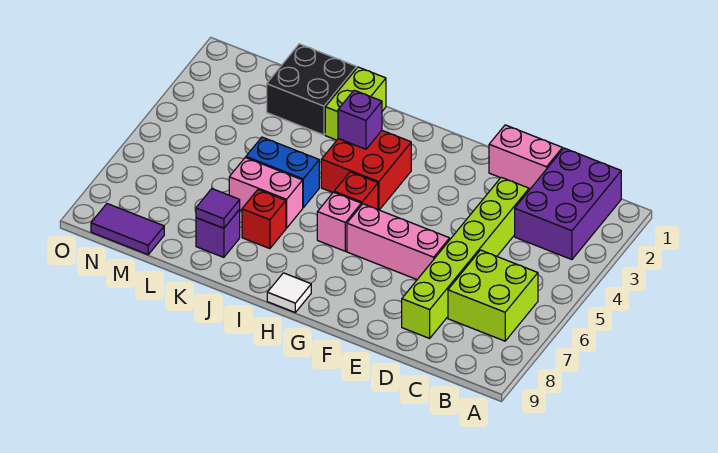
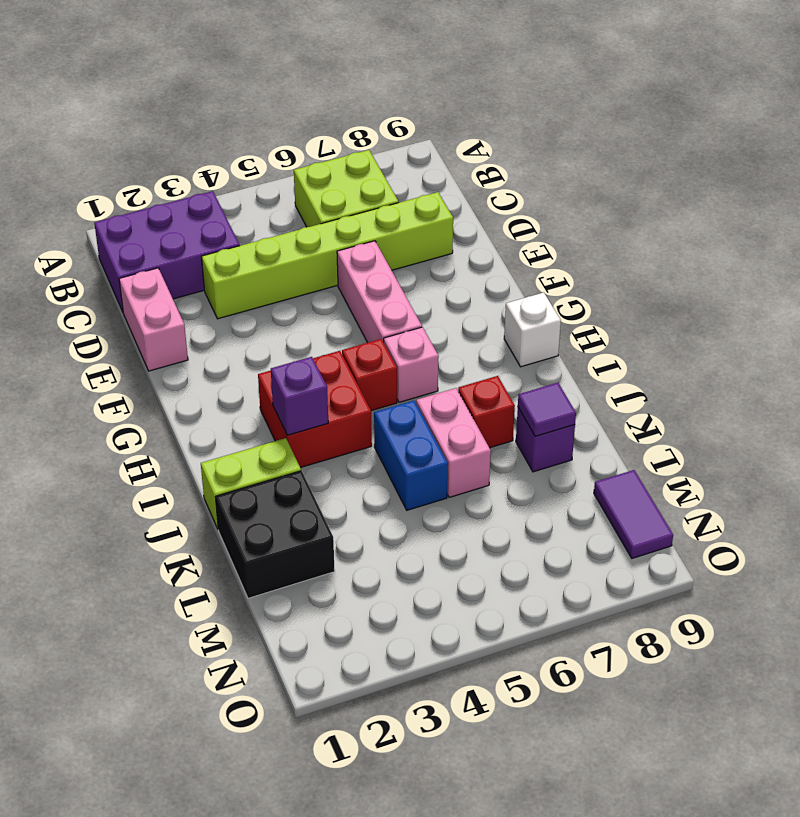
white tile H9 level 1 -> white brick H9 level 1

